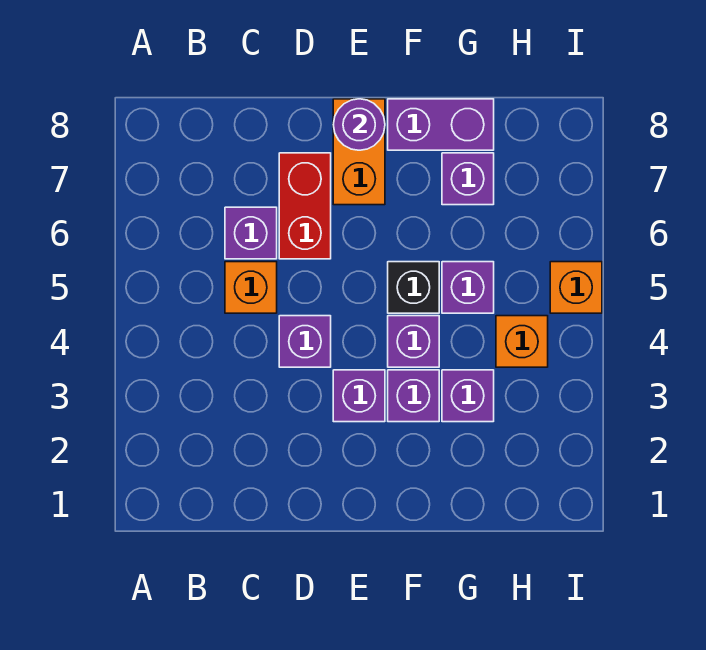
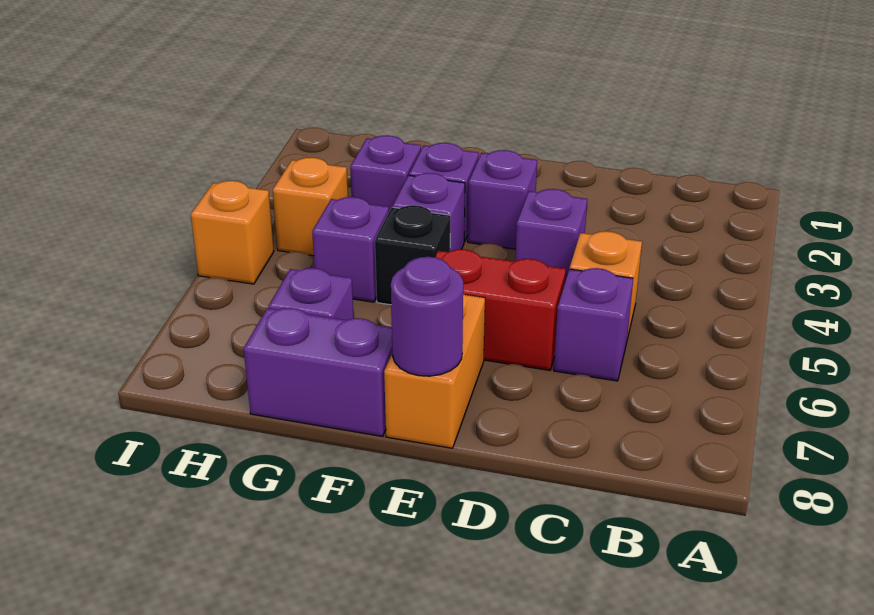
red brick D6:D7 level 1 -> red brick D6:E6 level 1

